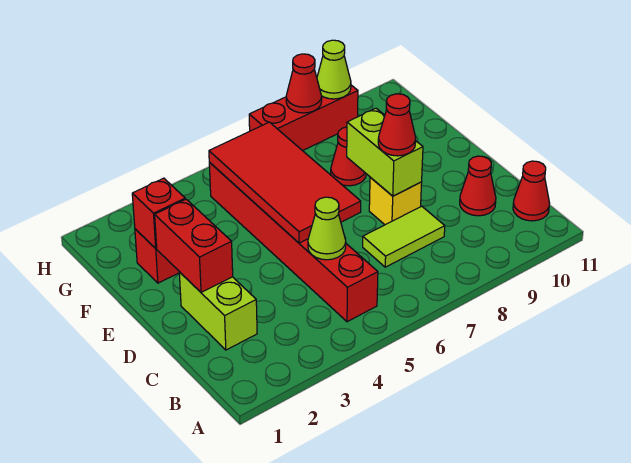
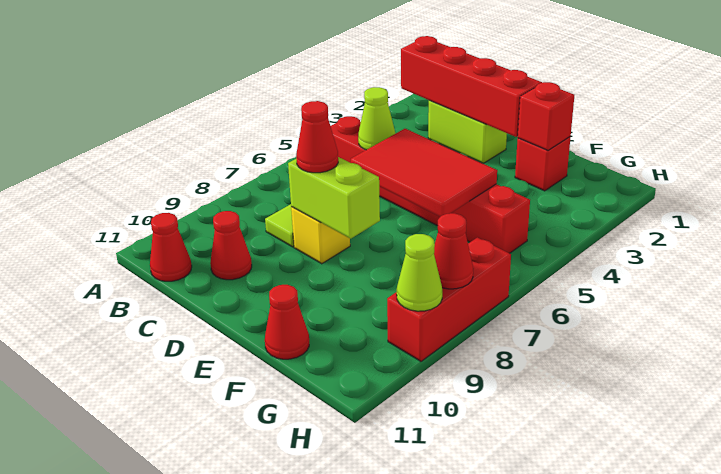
red brick D2:E2 level 2 -> red brick B2:E2 level 2
red tile D5:G6 level 2 -> red tile D5:F6 level 2
red cone F8 level 1 -> red cone F11 level 1

